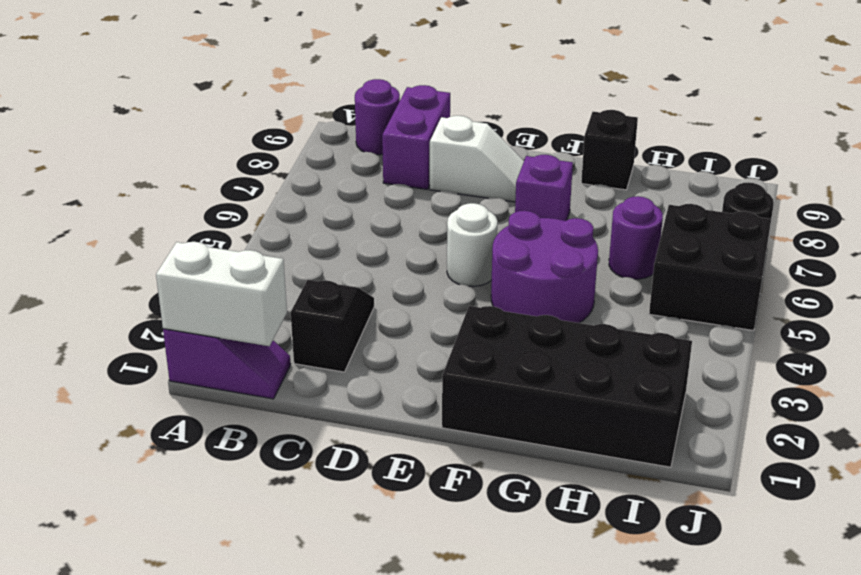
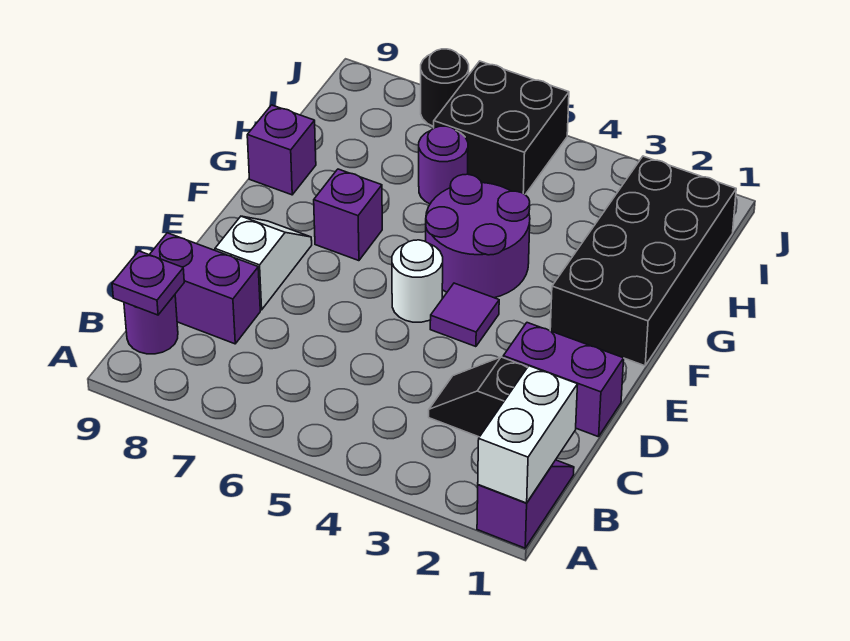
none -> purple plate B9 level 2
none -> purple brick D1:D2 level 1
none -> purple tile E4 level 1
black brick G9 level 1 -> purple brick G9 level 1

